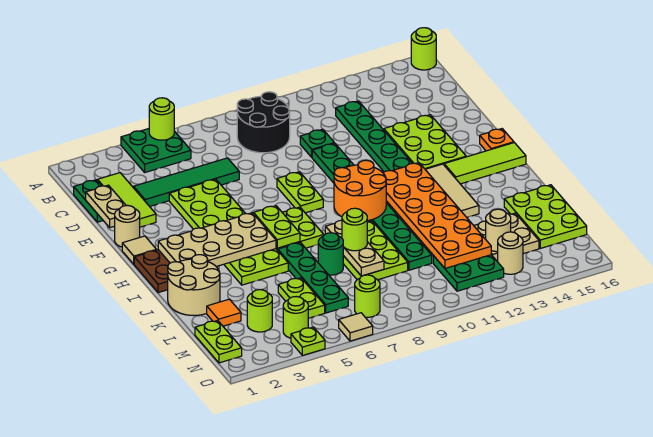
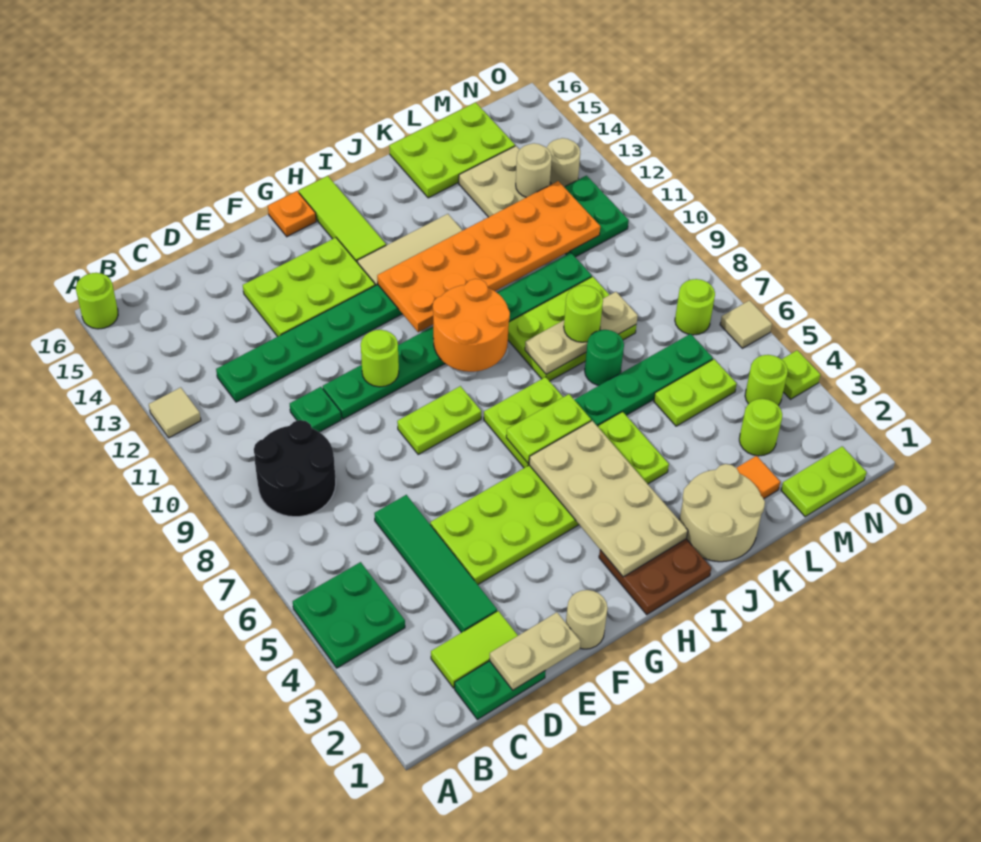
lime round brick A5 level 2 -> lime round brick F10 level 2
lime tile C2:E2 level 1 -> lime tile C2:D2 level 1
tan tile G1 level 1 -> tan tile A12 level 1

